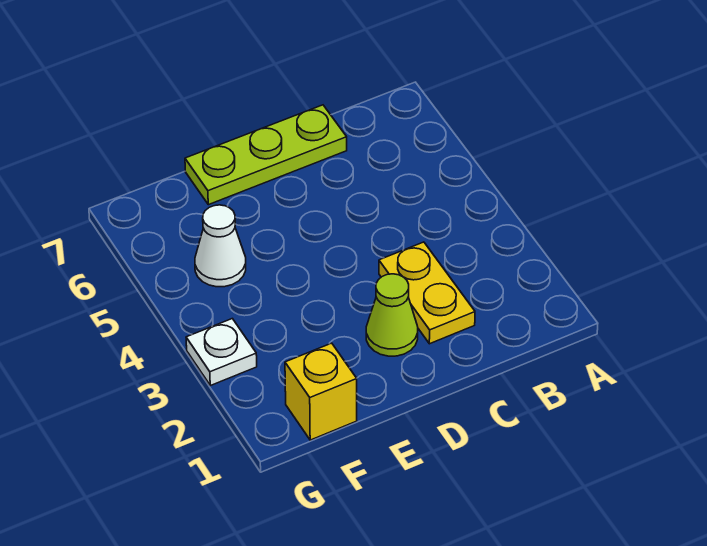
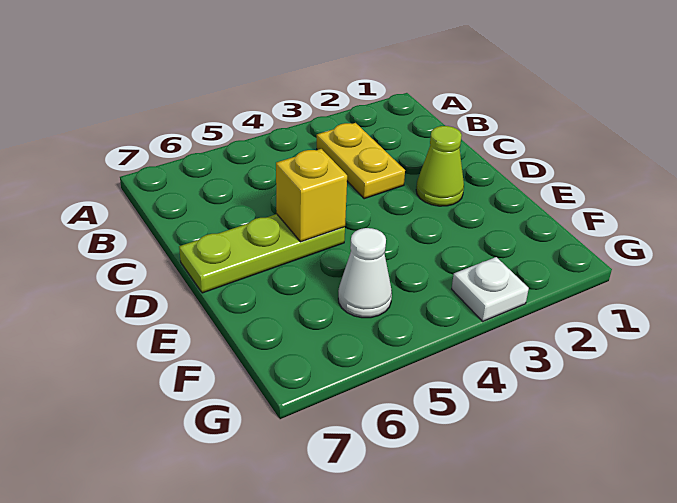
yellow plate C2:C3 level 1 -> yellow plate B3:C3 level 1
lime plate C7:E7 level 1 -> lime plate D5:D7 level 1
yellow brick F1 level 1 -> yellow brick D5 level 2

